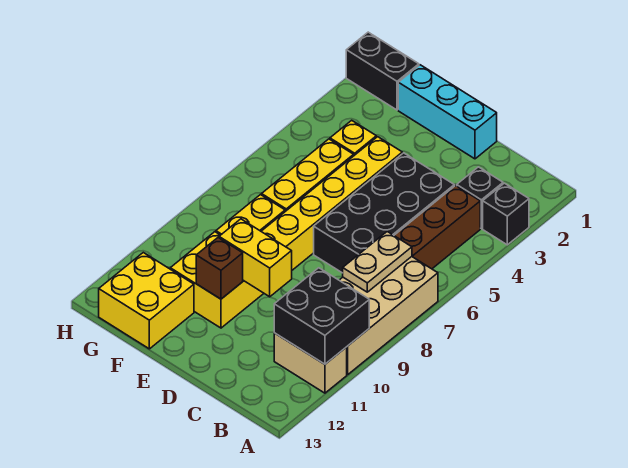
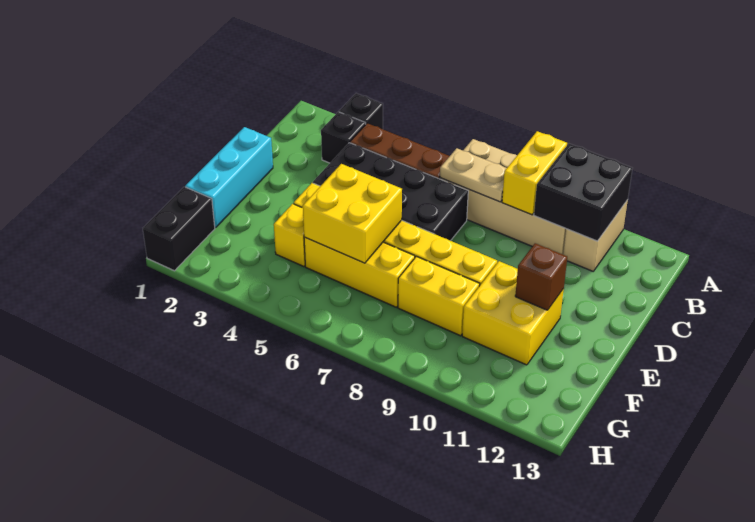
yellow brick D10:E10 level 2 -> yellow brick A9:B9 level 2
yellow brick F12:G13 level 1 -> yellow brick E5:F6 level 2

